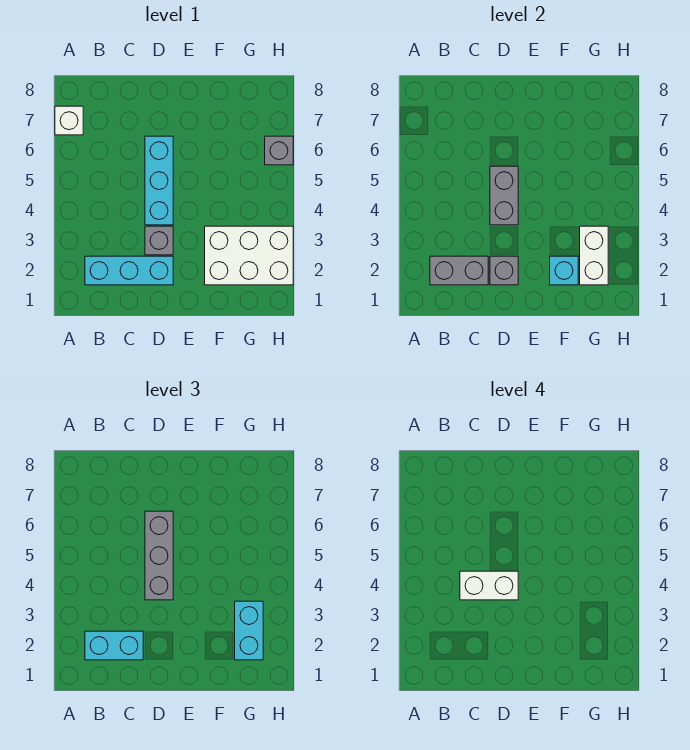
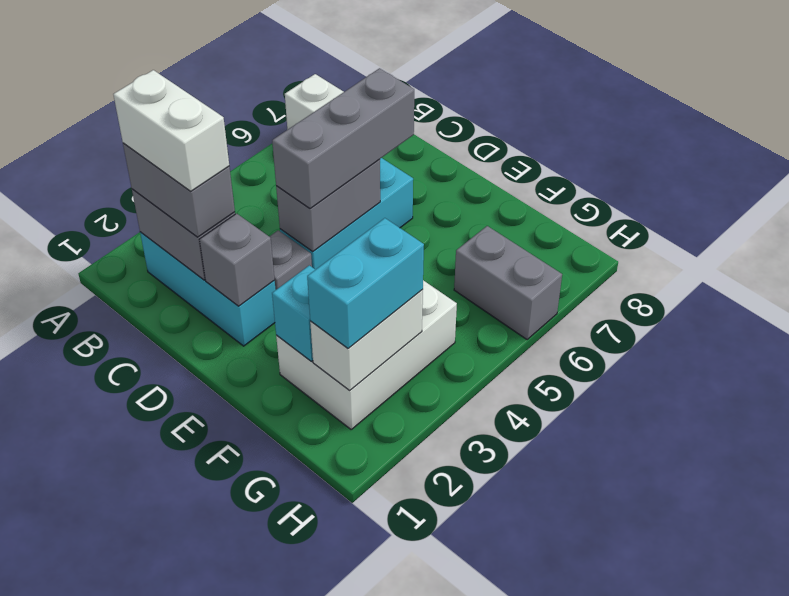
cyan brick B2:C2 level 3 -> grey brick B2:C2 level 3
white brick C4:D4 level 4 -> white brick B2:C2 level 4
white brick F2:H3 level 1 -> white brick F2:G4 level 1
grey brick H6 level 1 -> grey brick G6:H6 level 1

